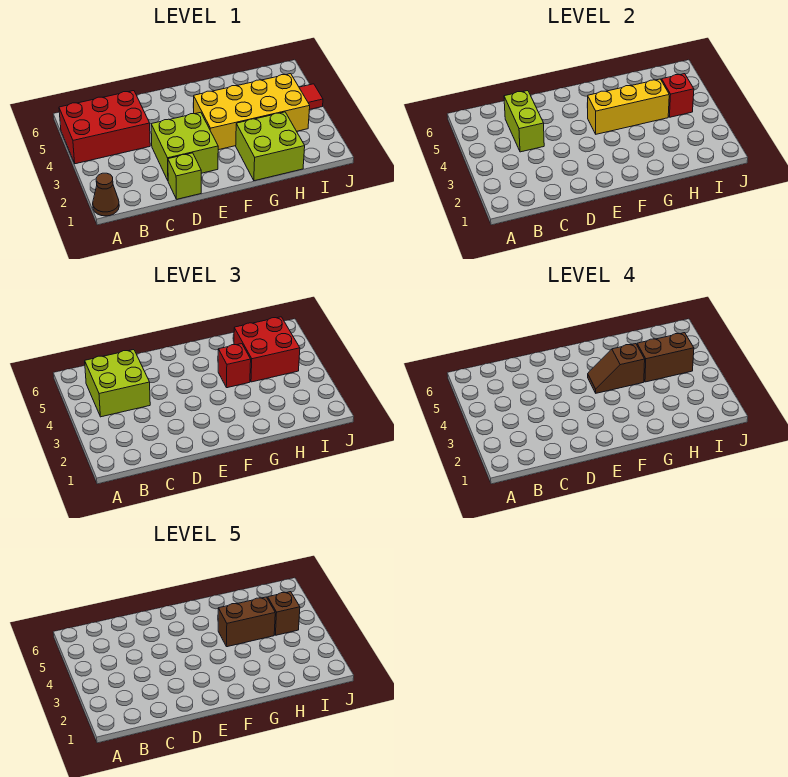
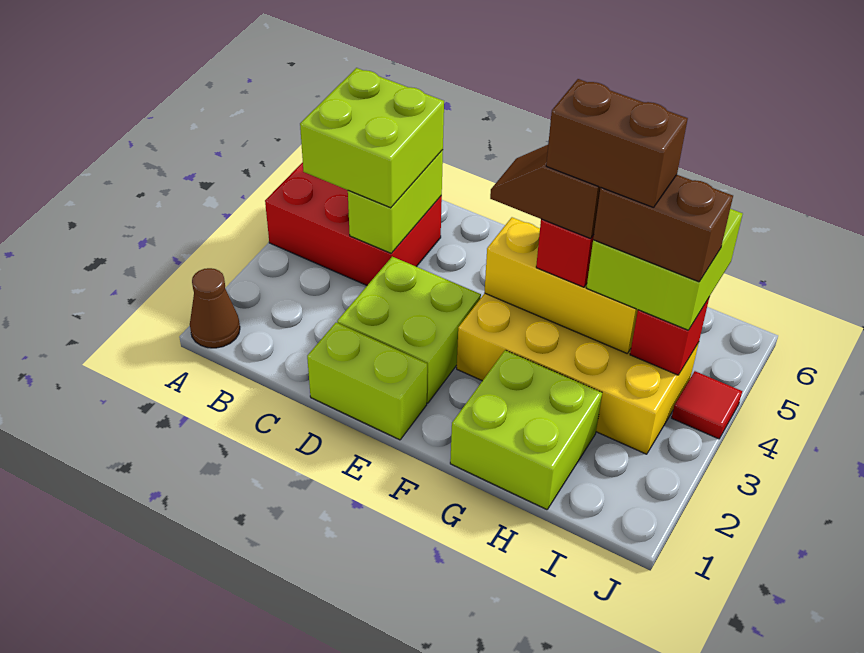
lime brick D1 level 1 -> lime brick D1:E1 level 1
red brick H4:I5 level 3 -> lime brick H4:I5 level 3
brown brick I4 level 5 -> none

